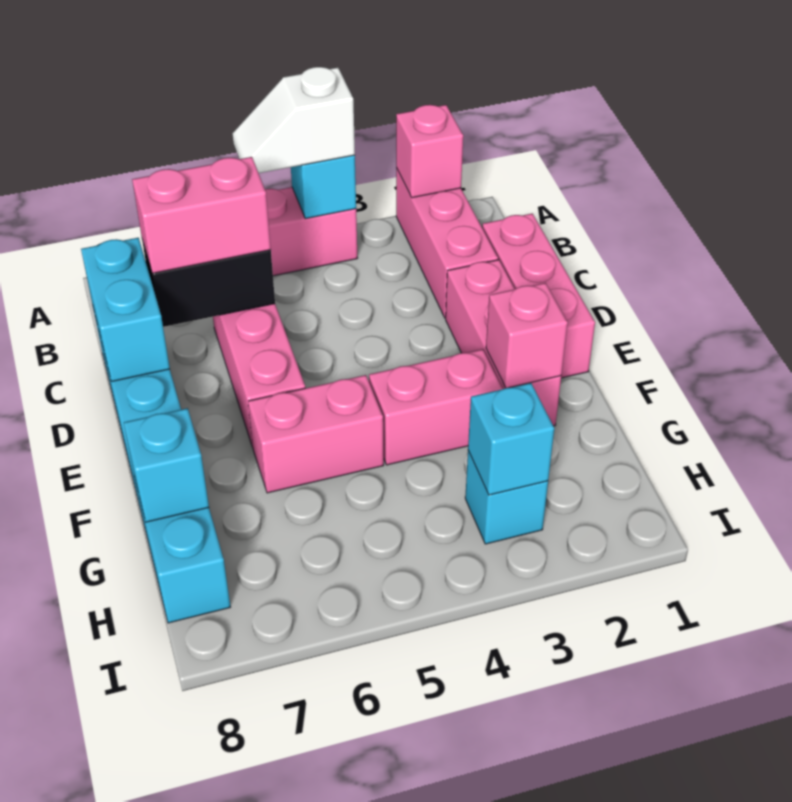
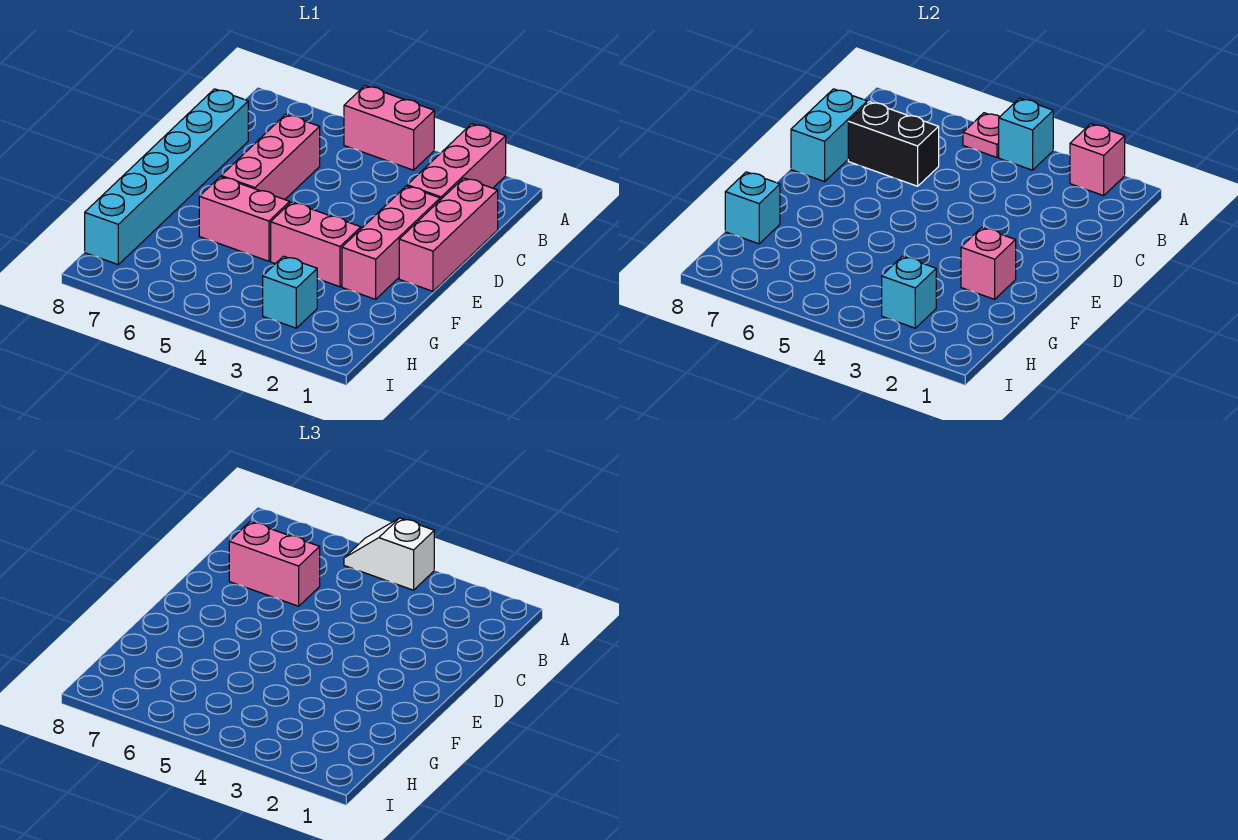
none -> pink plate A5 level 2

